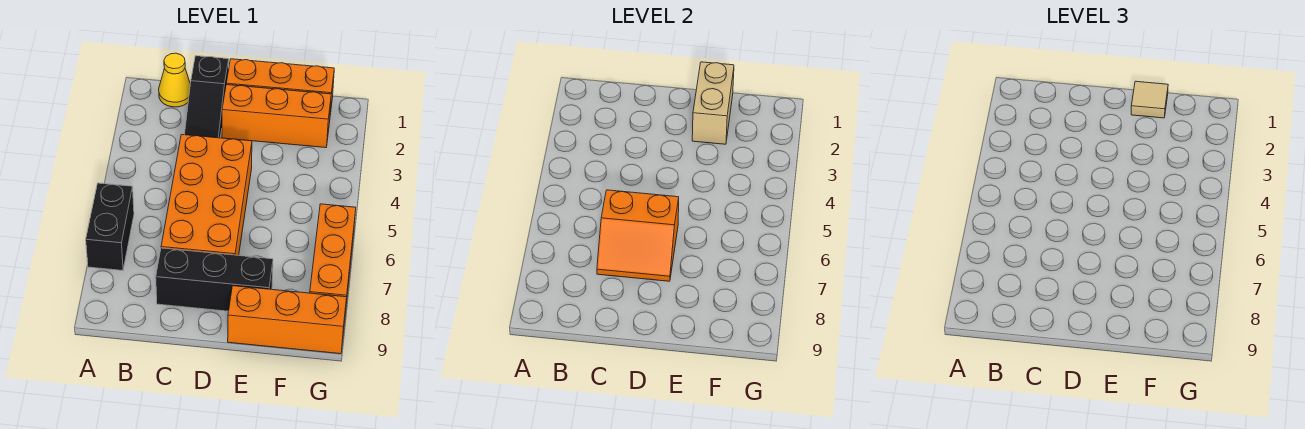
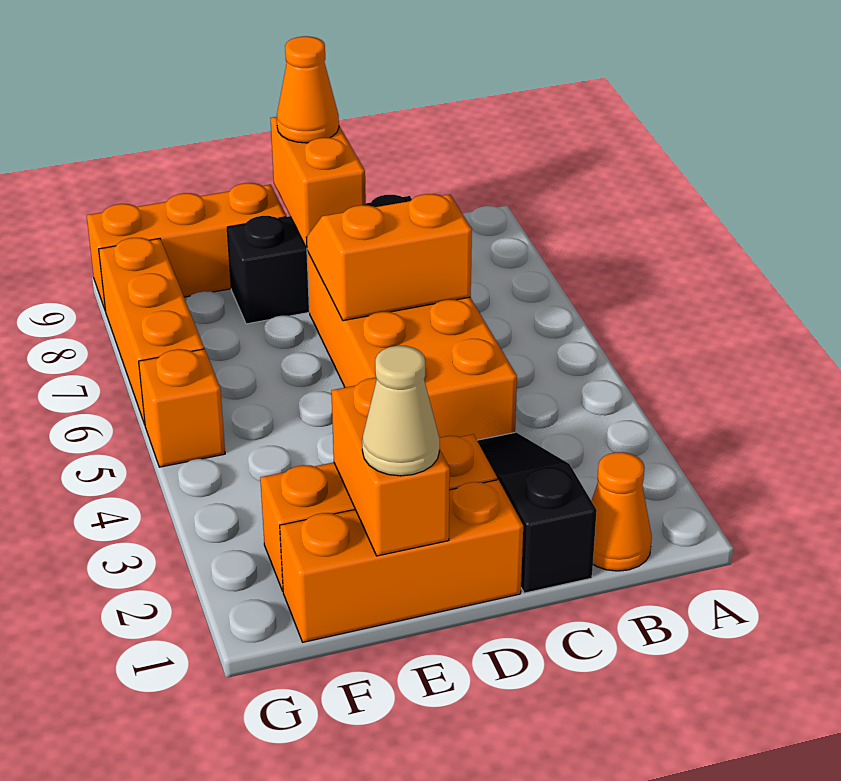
black brick A6:A7 level 1 -> none
yellow cone B1 level 1 -> orange cone B1 level 1
none -> orange brick D8:D9 level 2
none -> orange cone D9 level 3
tan brick E1:E2 level 2 -> orange brick E1:E2 level 2
tan tile E1 level 3 -> tan cone E1 level 3
none -> orange brick G5 level 1

